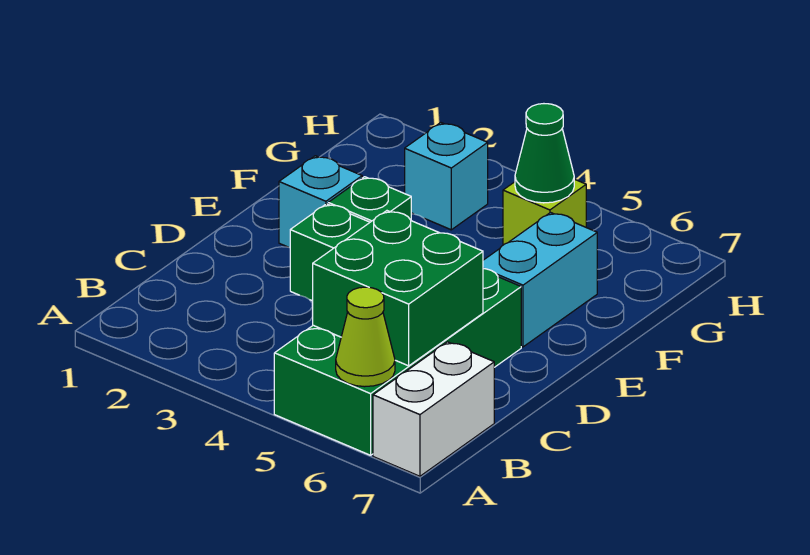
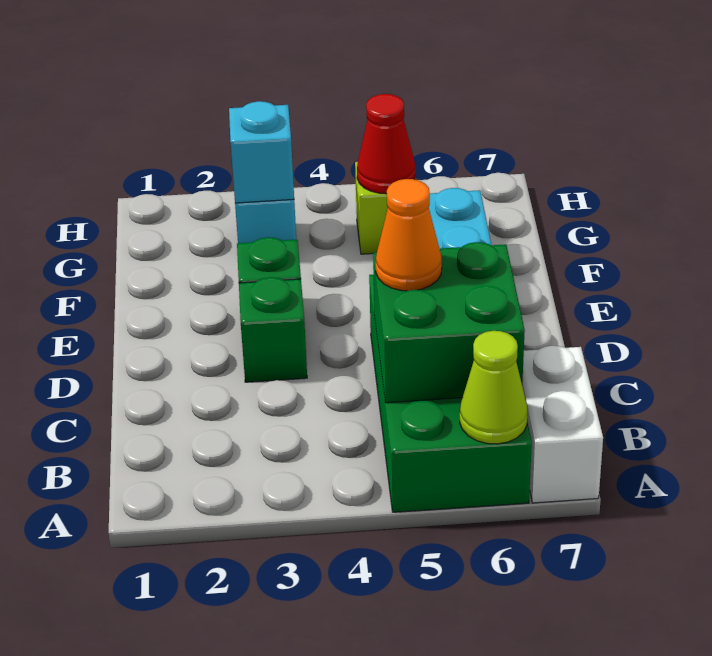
none -> orange cone C5 level 3
cyan brick E2 level 1 -> cyan brick G3 level 2
green cone G5 level 2 -> red cone G5 level 2

